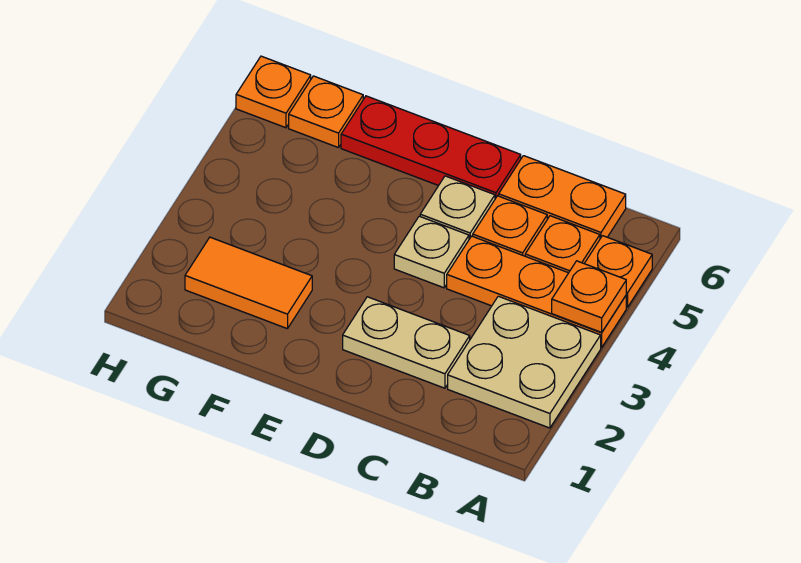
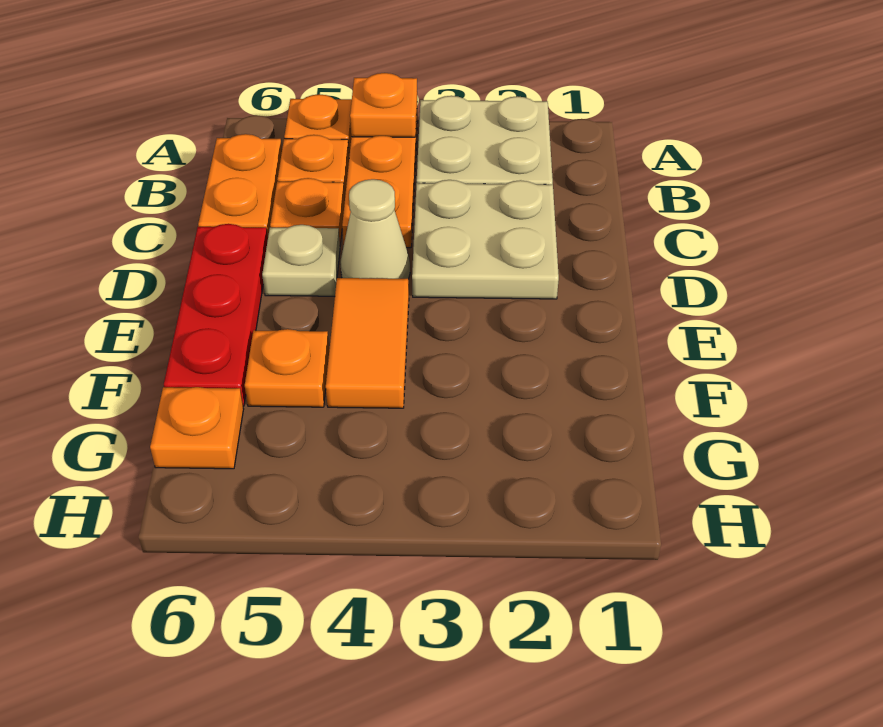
tan plate C2:D2 level 1 -> tan plate C2:D3 level 1
tan plate D4 level 1 -> tan cone D4 level 1
orange tile F2:G2 level 1 -> orange tile E4:F4 level 1
orange plate H6 level 1 -> orange plate F5 level 1

